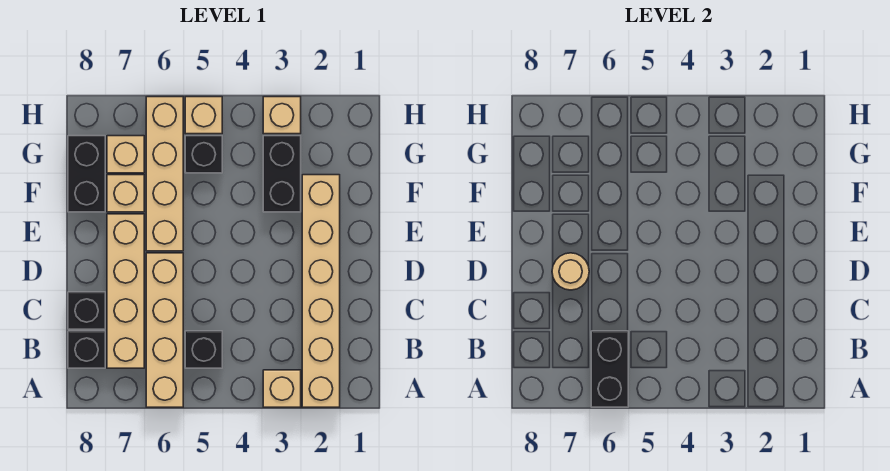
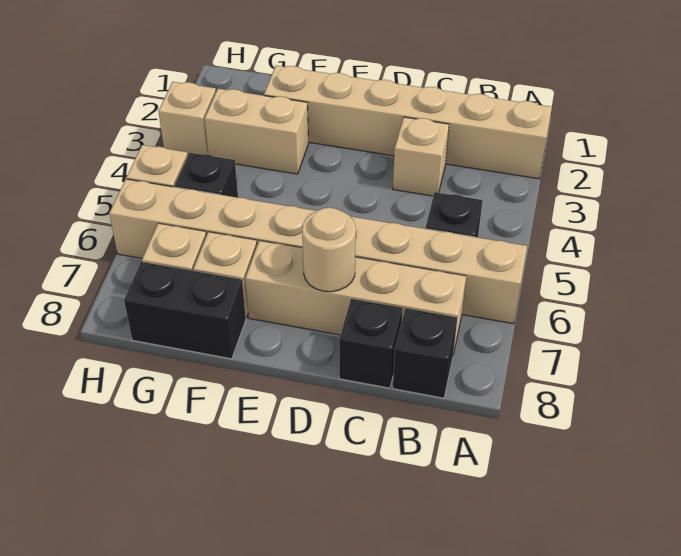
tan brick A3 level 1 -> tan brick C3 level 1
black brick A6:B6 level 2 -> none
black brick F3:G3 level 1 -> tan brick F3:G3 level 1

